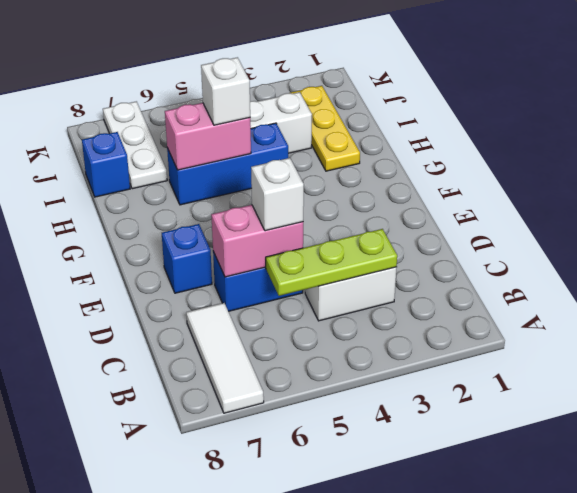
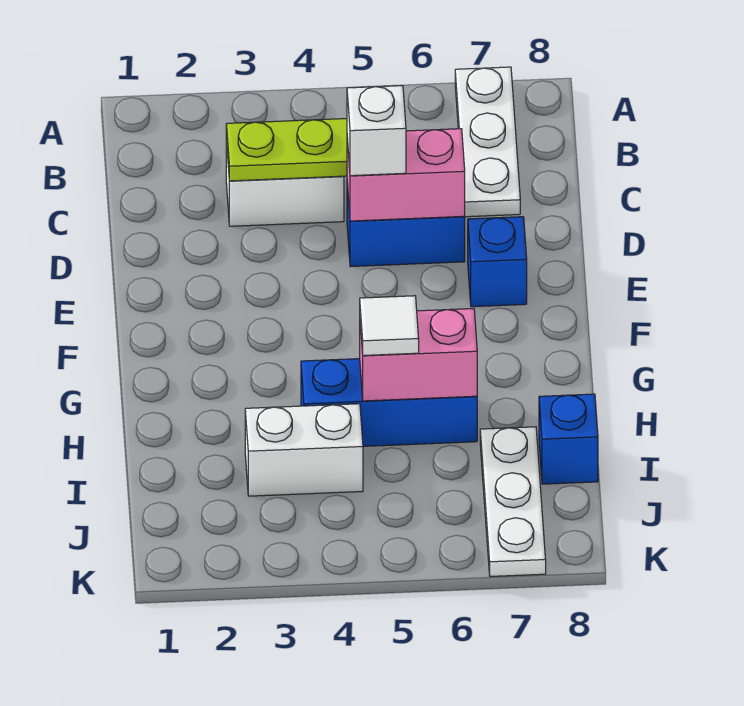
white tile A7:C7 level 1 -> white plate A7:C7 level 1
yellow plate H2:J2 level 1 -> none
white brick H5 level 3 -> white tile H5 level 3

